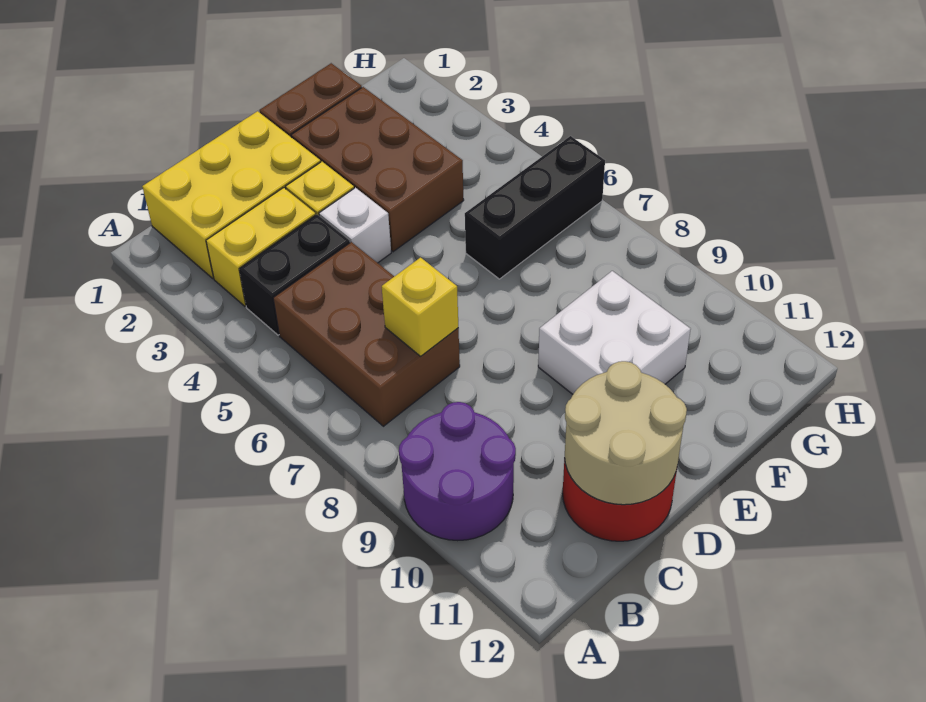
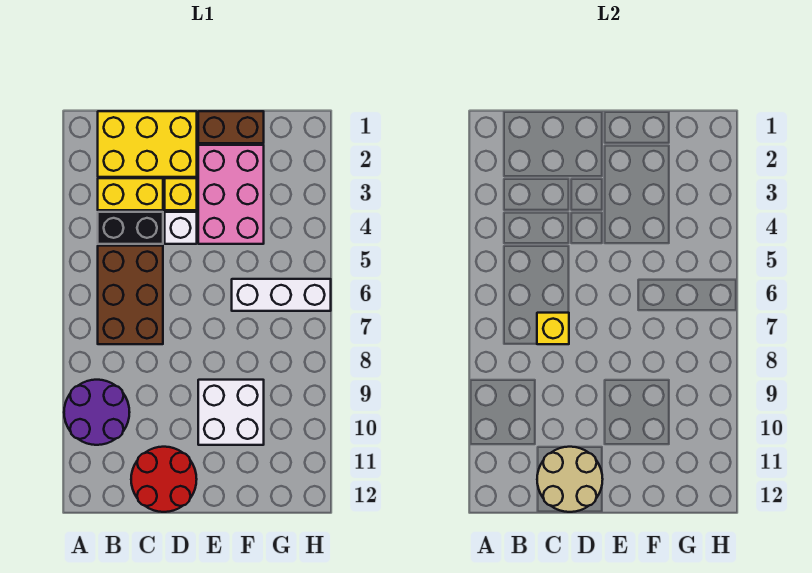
brown brick E2:F4 level 1 -> pink brick E2:F4 level 1
black brick F6:H6 level 1 -> white brick F6:H6 level 1

